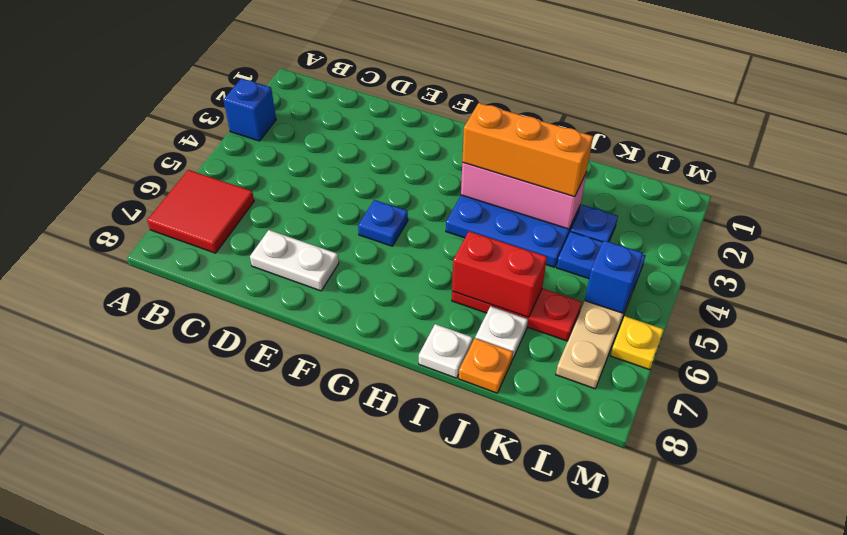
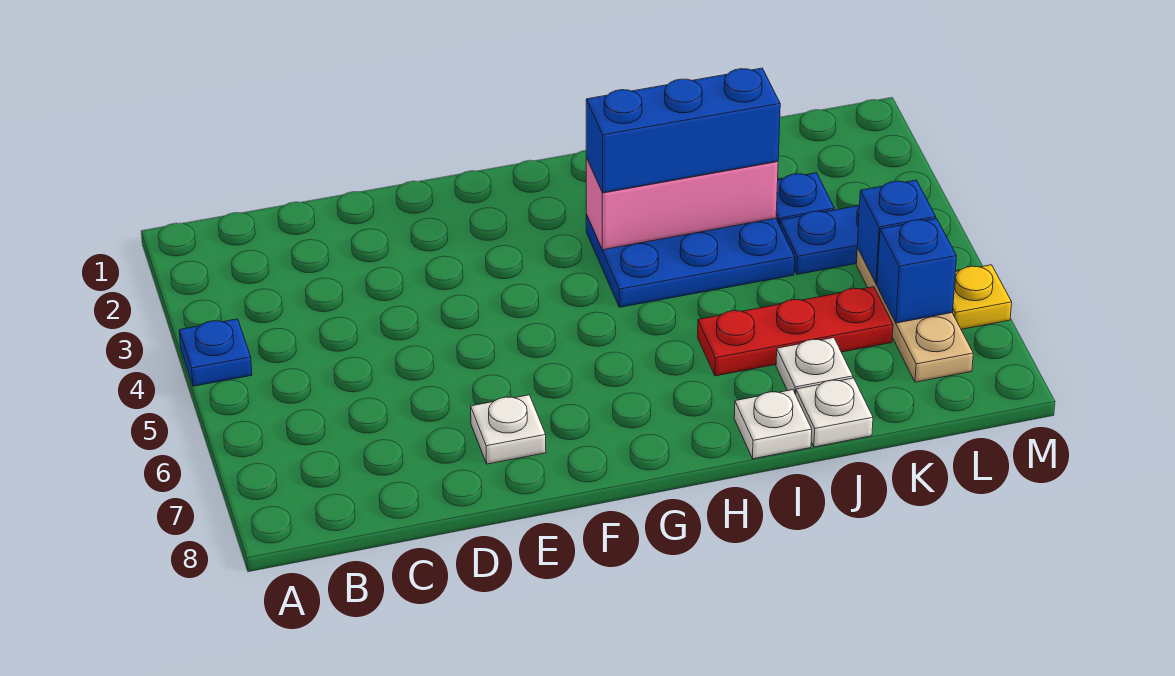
blue brick A3 level 1 -> blue brick L6 level 2
red tile A6:B7 level 1 -> none
white plate D7:E7 level 1 -> white plate E7 level 1
blue plate F5 level 1 -> blue plate A4 level 1
orange brick H3:J3 level 3 -> blue brick H3:J3 level 3
red brick I6:J6 level 2 -> none
orange plate J8 level 1 -> white plate J8 level 1

